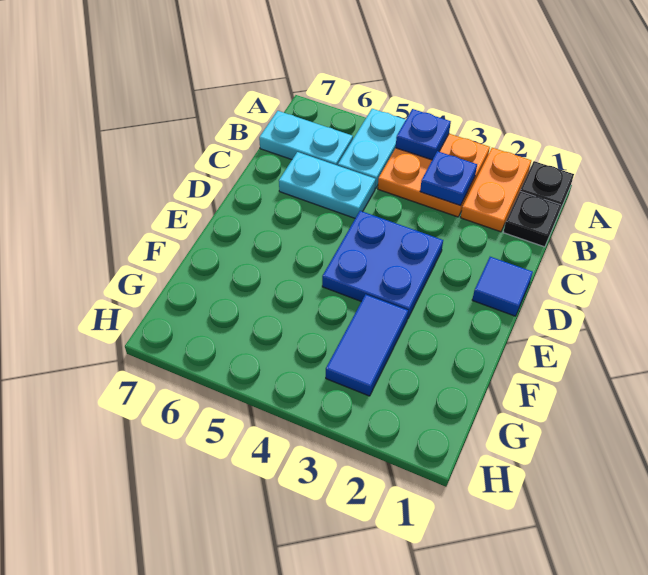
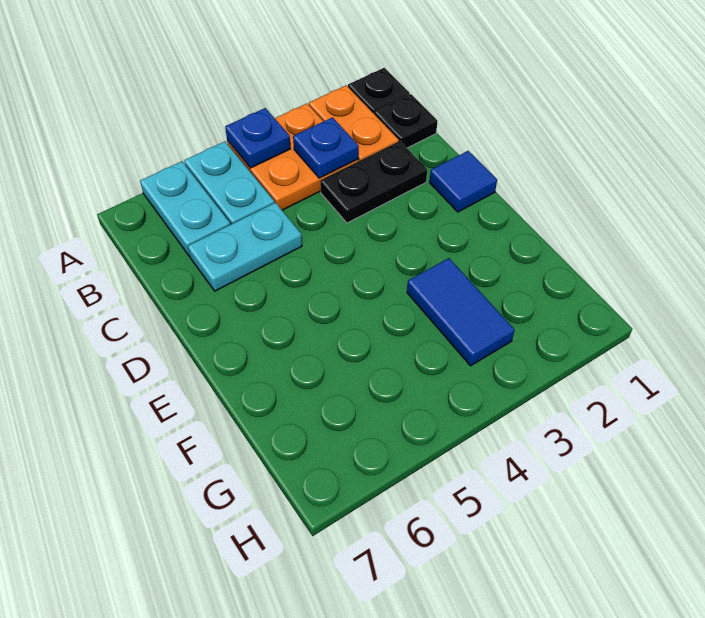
cyan plate B6:B7 level 1 -> cyan plate A6:B6 level 1
none -> black plate C2:C3 level 1
blue plate D3:E4 level 1 -> none

